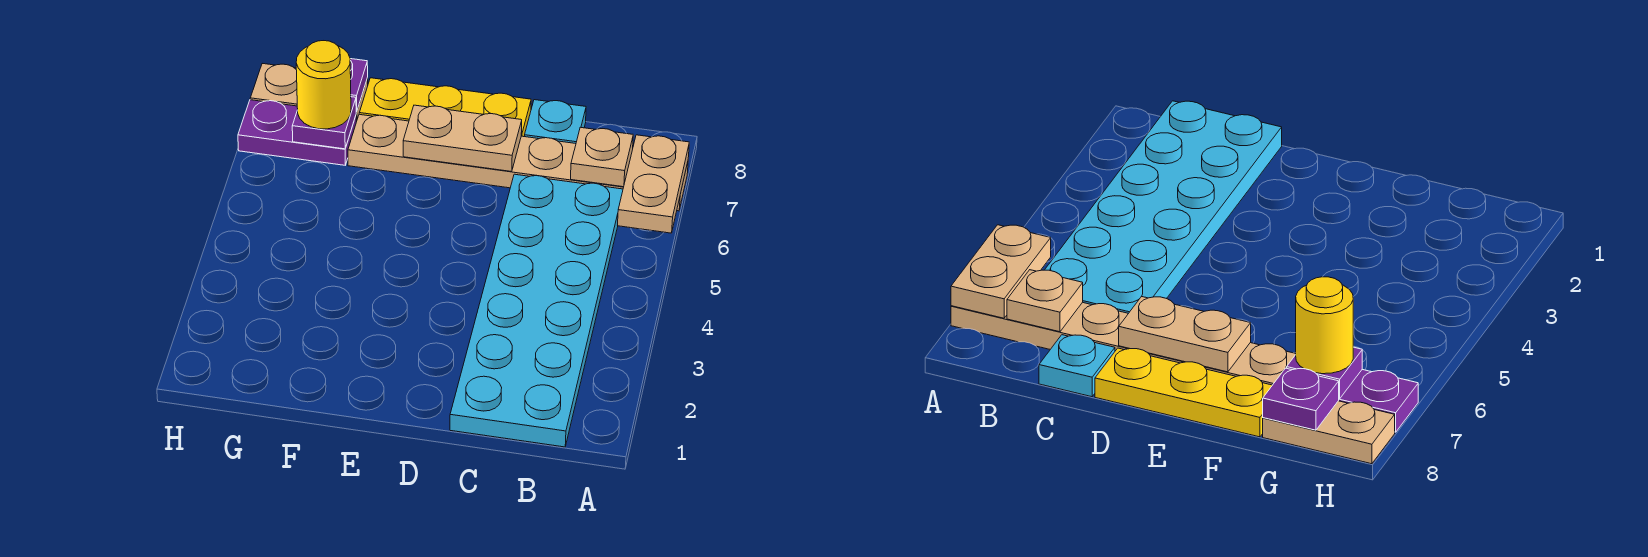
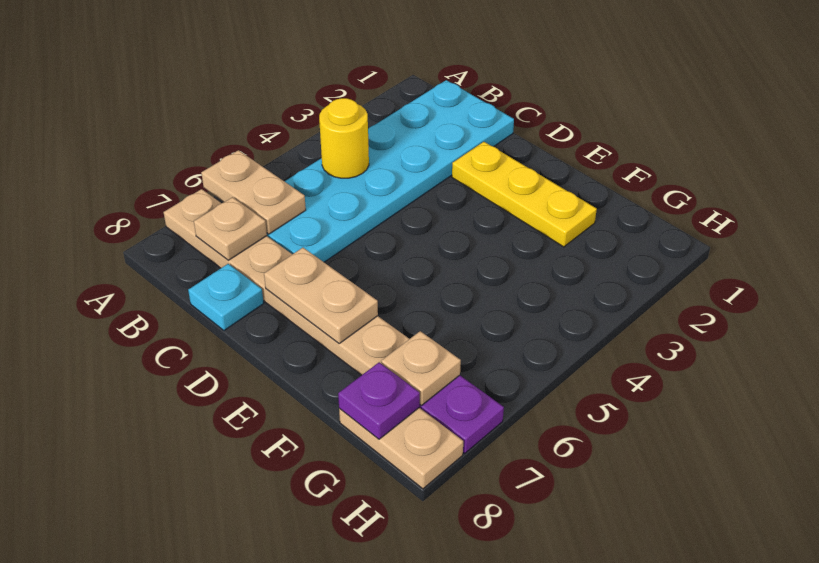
tan plate A6:A7 level 2 -> tan plate A6:B6 level 2
yellow plate D8:F8 level 1 -> yellow plate D2:F2 level 1
purple plate G7 level 2 -> tan plate G7 level 2
yellow round brick G7 level 3 -> yellow round brick B4 level 2

